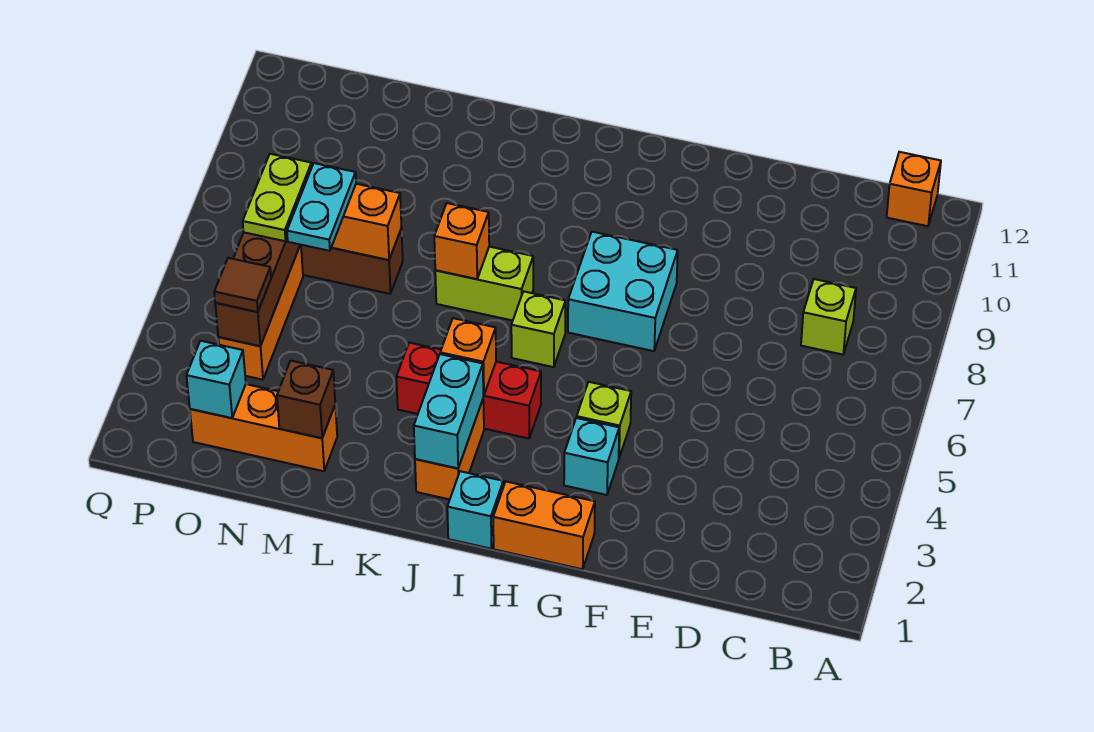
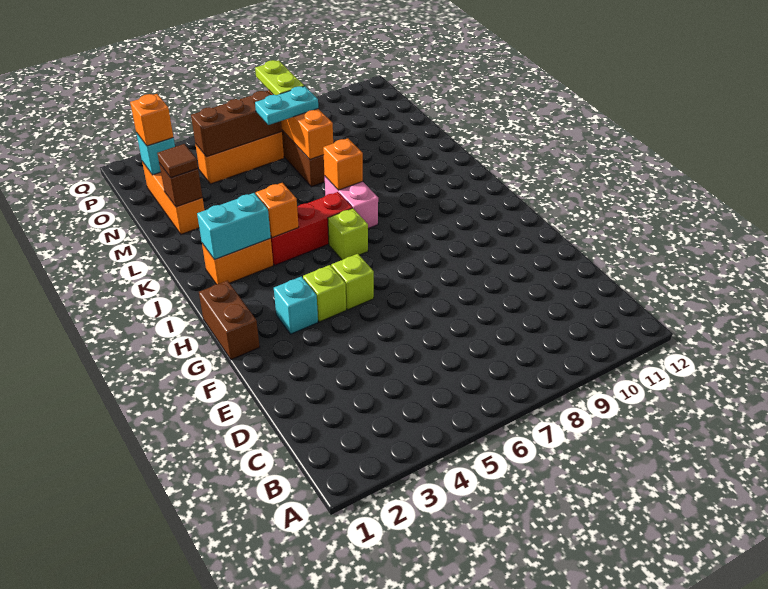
orange brick B12 level 1 -> orange brick O2 level 3
lime brick C8 level 1 -> lime brick G5 level 1
orange brick G1:H1 level 1 -> brown brick G1:H1 level 1
cyan brick G7:H8 level 1 -> none
cyan brick I1 level 1 -> none
red brick I4:K4 level 1 -> red brick J4:J6 level 1
lime brick J7:K7 level 1 -> pink brick J7:K7 level 1
brown tile O4 level 3 -> brown tile M2 level 3
lime plate O6:O7 level 3 -> lime plate O7:P7 level 3

